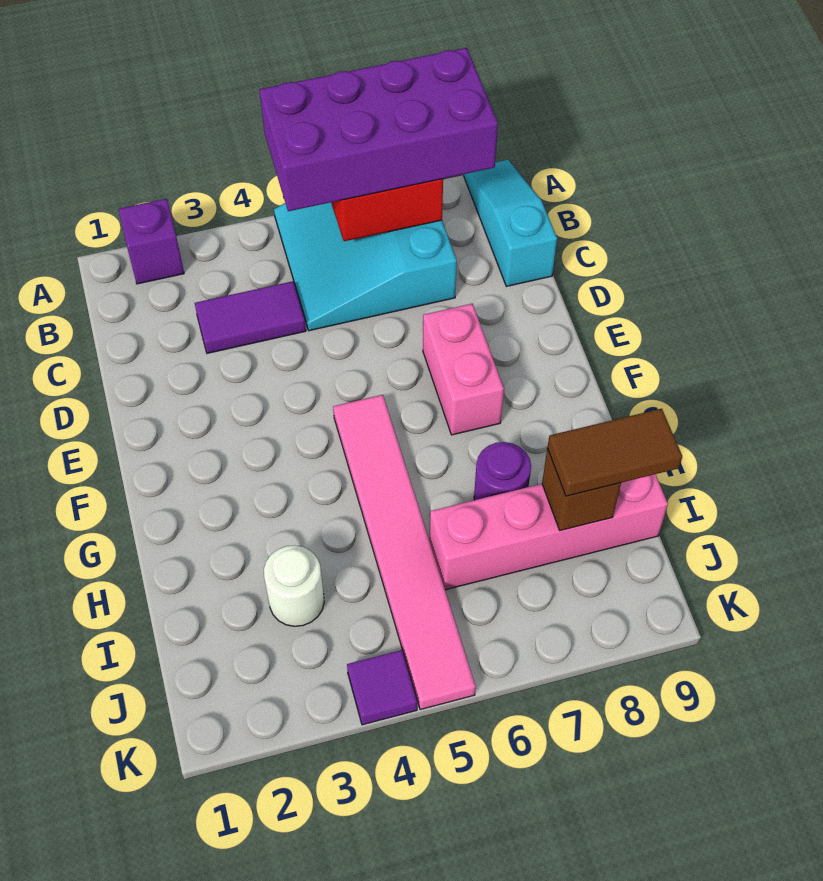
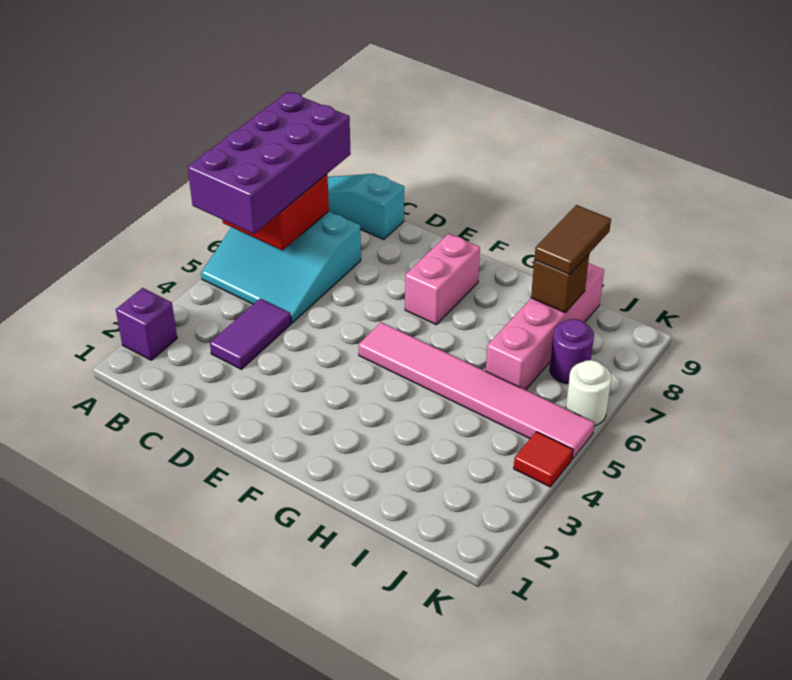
pink brick E7:F7 level 1 -> pink brick F7:F8 level 1
purple round brick H7 level 1 -> purple round brick J7 level 1
white round brick I3 level 1 -> white round brick K6 level 1
purple tile K4 level 1 -> red tile K4 level 1

